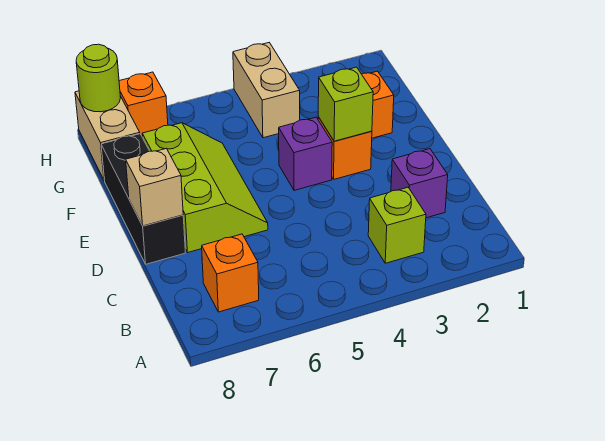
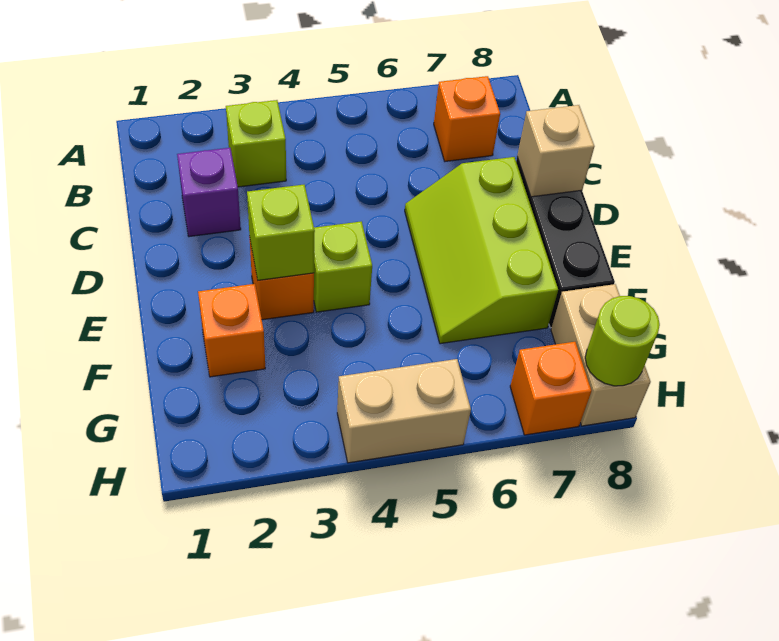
purple brick E4 level 1 -> lime brick E4 level 1
tan brick G4:H4 level 1 -> tan brick H4:H5 level 1

